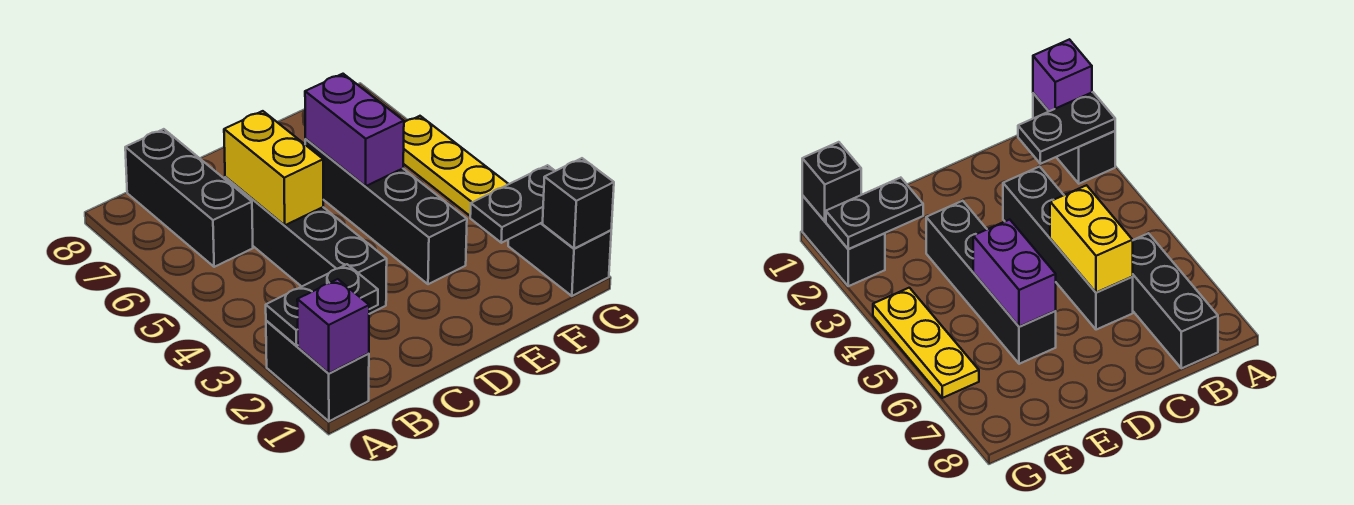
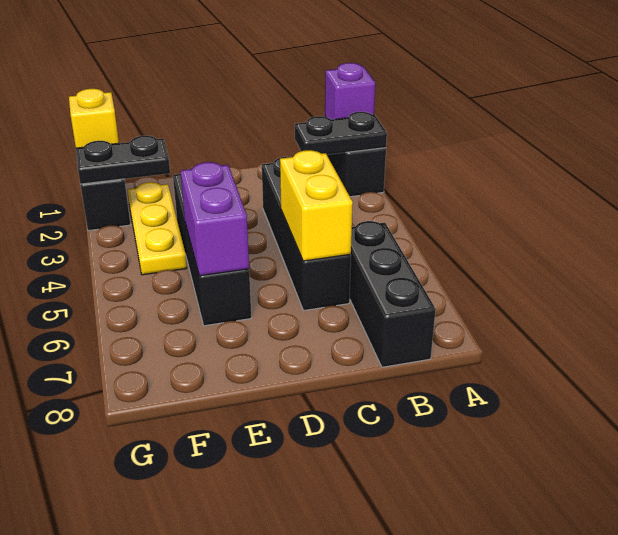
black brick G1 level 2 -> yellow brick G1 level 2
yellow plate G4:G6 level 1 -> yellow plate F2:F4 level 1

